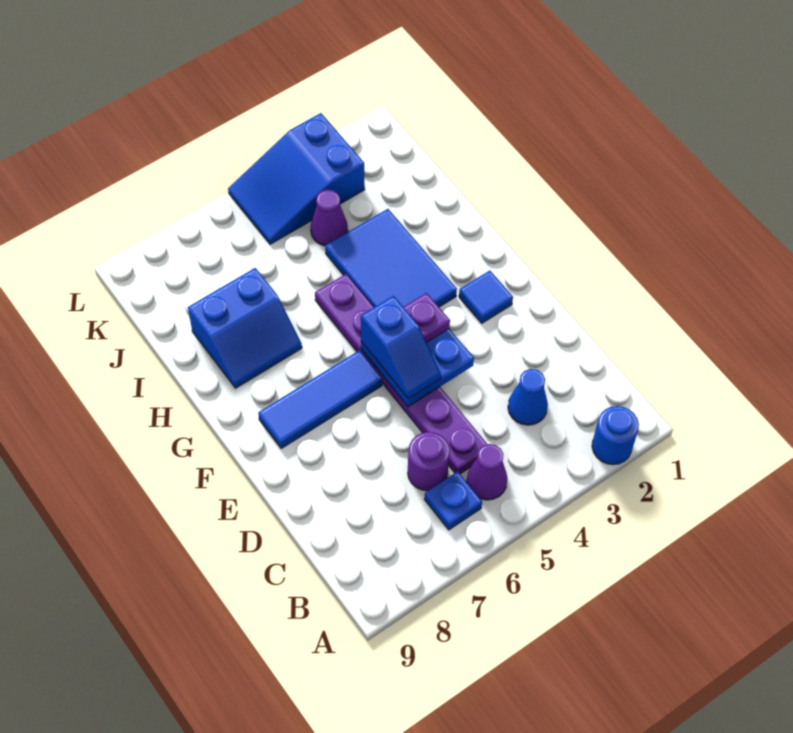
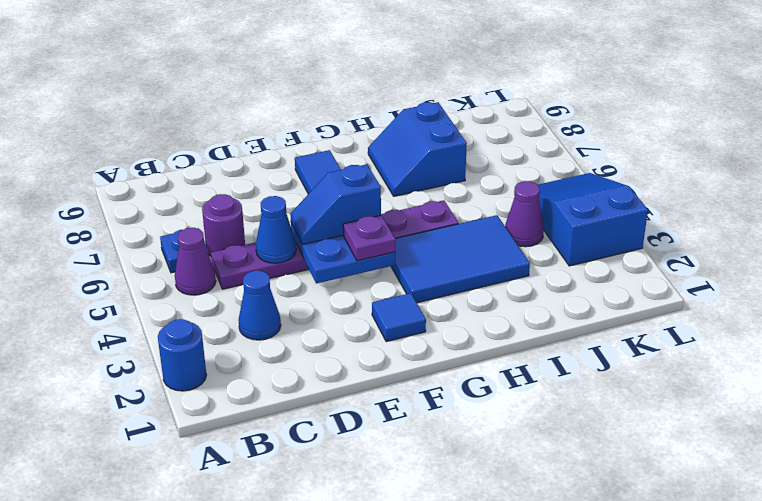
none -> blue cone D5 level 2

